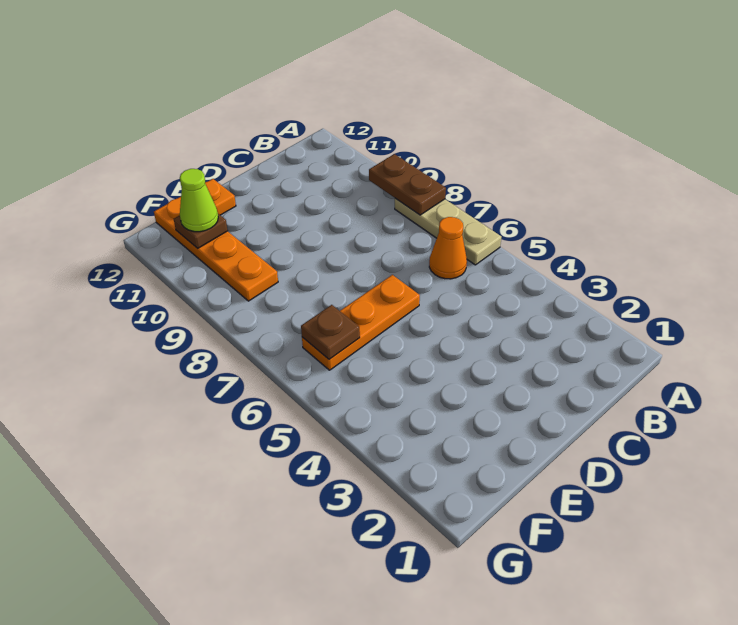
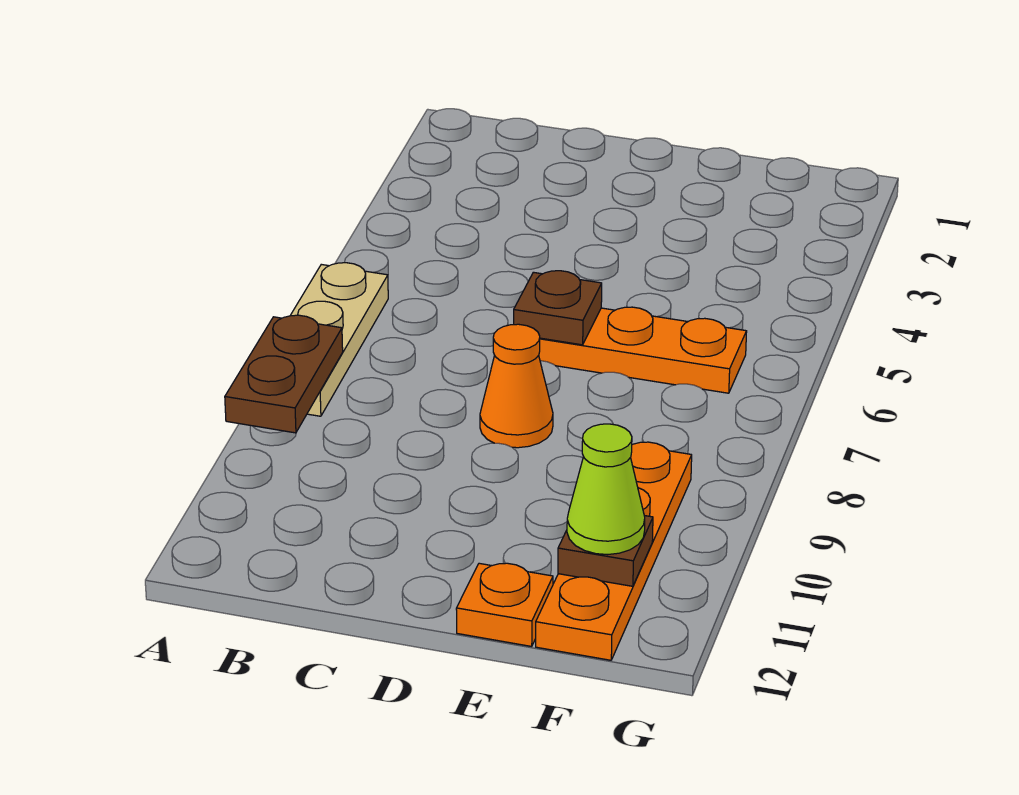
orange cone B6 level 1 -> orange cone D8 level 1
brown plate F6 level 2 -> brown plate D6 level 2

